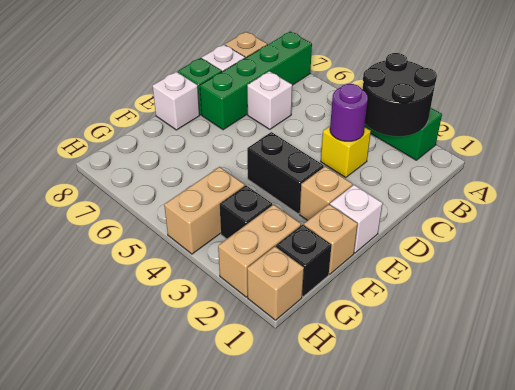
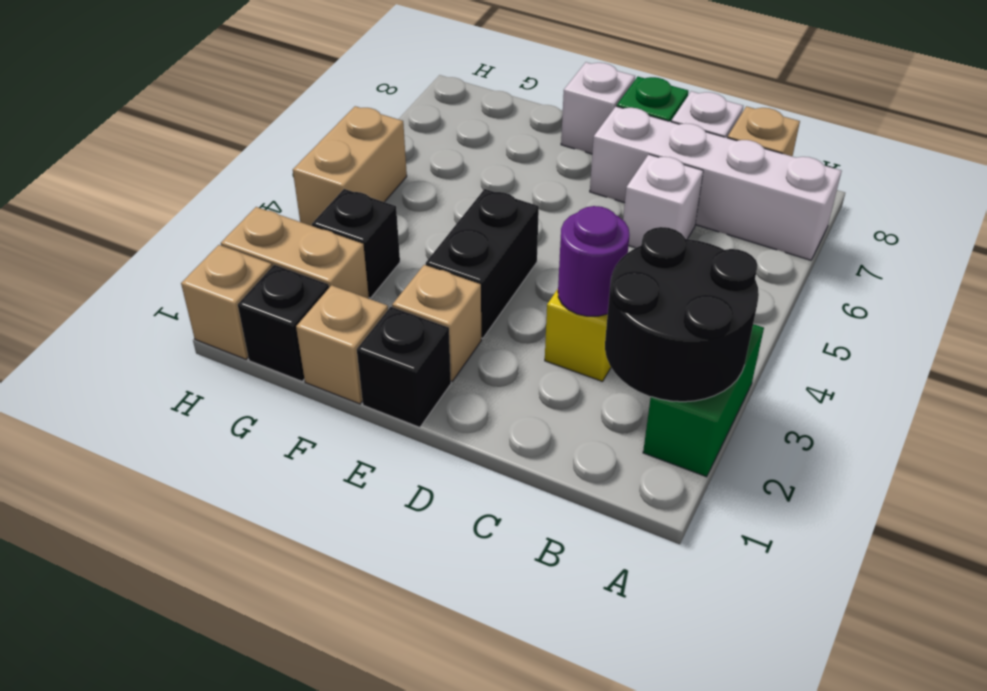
green brick A7:D7 level 1 -> white brick A7:D7 level 1
white brick E1 level 1 -> black brick E1 level 1
tan brick G4:H4 level 1 -> tan brick H4:H5 level 1

